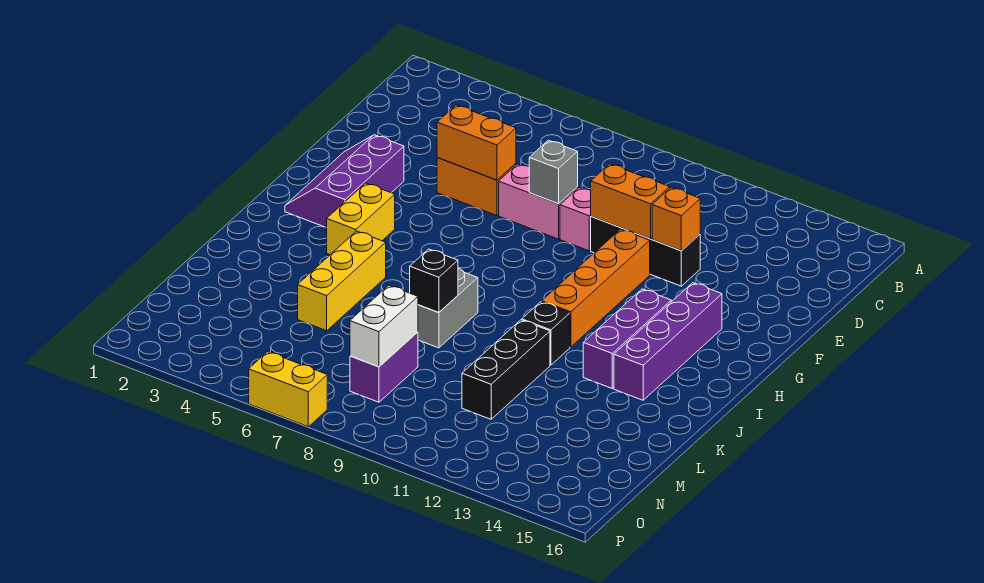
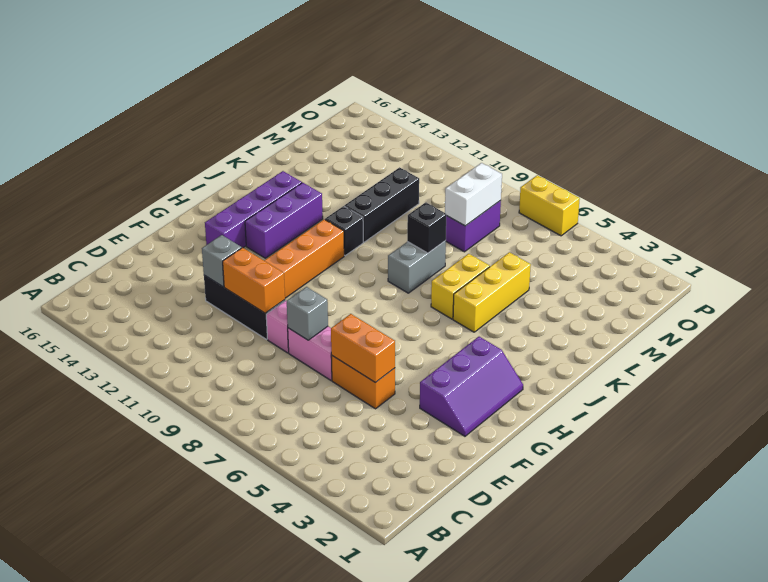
orange brick E12 level 2 -> grey brick E12 level 2
yellow brick H4:I4 level 1 -> yellow brick J6:K6 level 1

